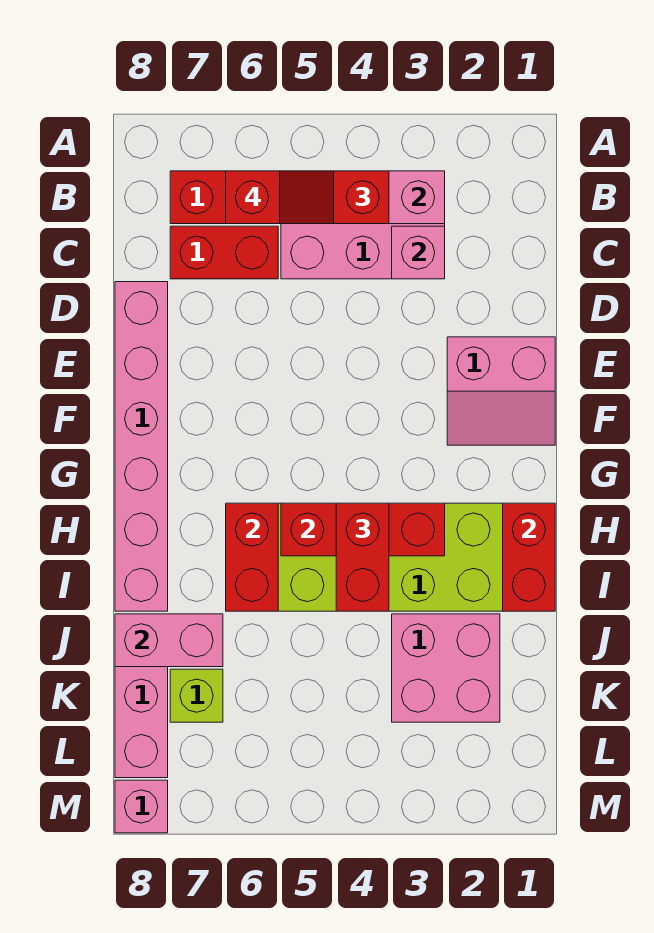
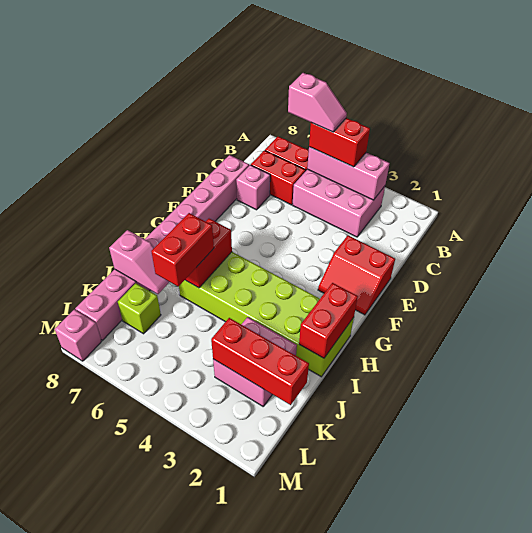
red slope B5:B6 level 4 top 6 -> pink slope B5:B6 level 4 top 6
pink brick C3 level 2 -> pink brick D7 level 1
pink slope E1:F2 level 1 top E -> red slope E1:F2 level 1 top E
red brick H3:H5 level 2 -> red brick K1:K3 level 2
red brick H4:I4 level 3 -> red brick I6:J6 level 3
pink brick J7:J8 level 2 -> pink slope J7:J8 level 2 top 8

